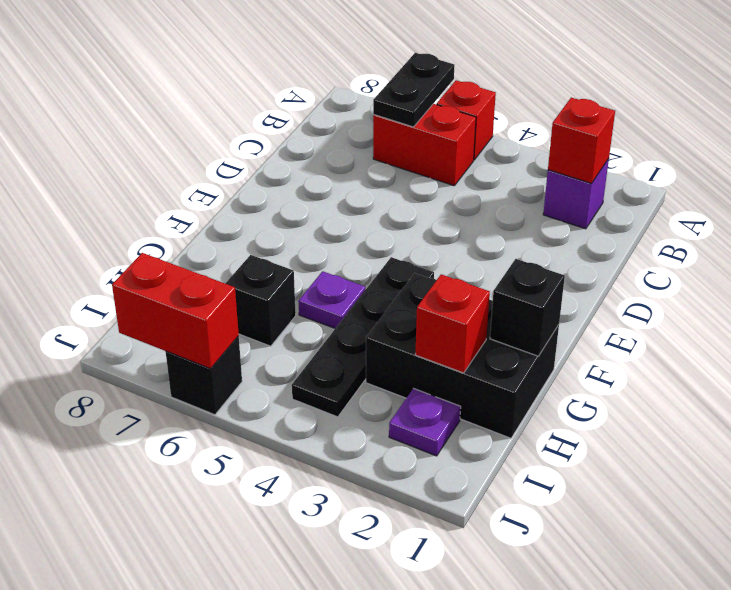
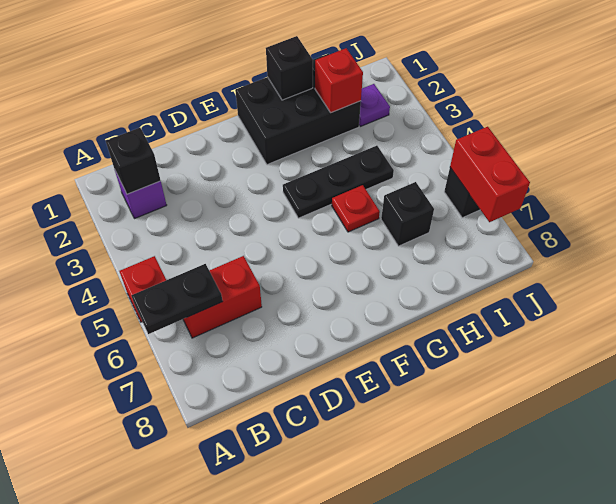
red brick B2 level 2 -> black brick B2 level 2
red brick B5:B6 level 1 -> red brick B6:C6 level 1
black plate F4:I4 level 1 -> black plate F4:H4 level 1
black brick G1:H3 level 1 -> black brick F1:H2 level 1
purple plate G5 level 1 -> red plate G5 level 1

